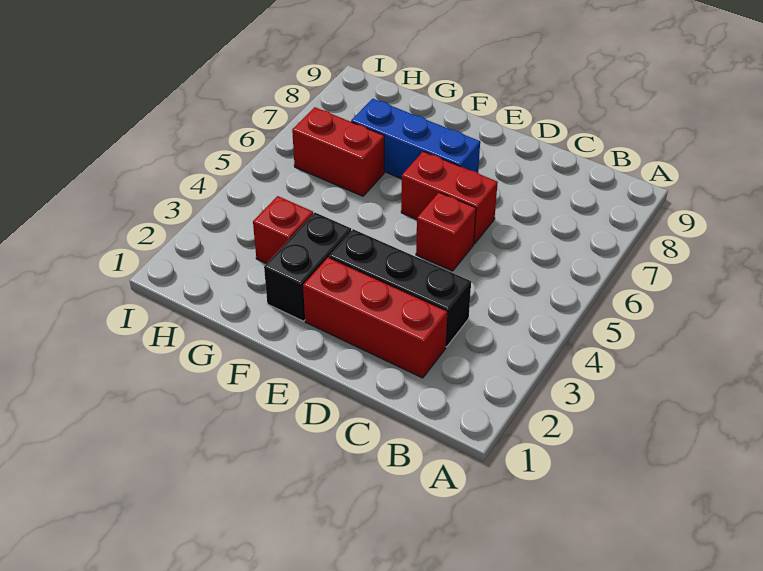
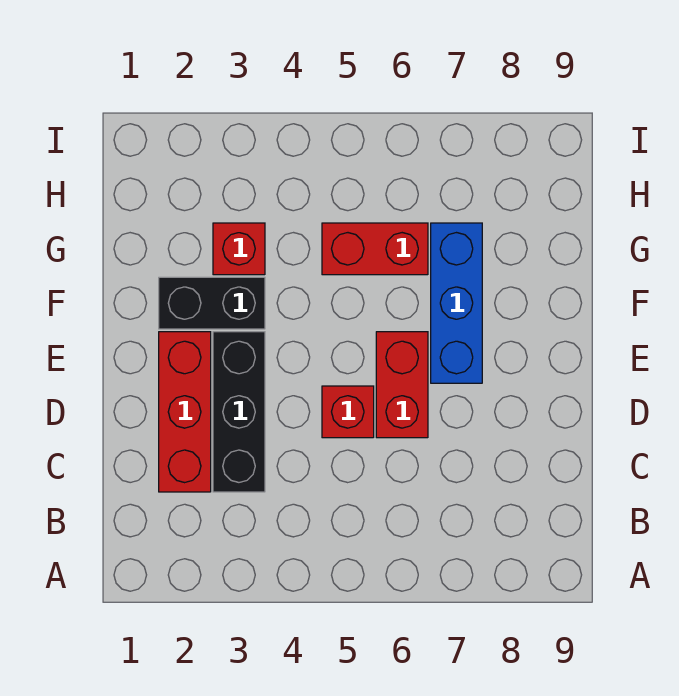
red brick G6:H6 level 1 -> red brick G5:G6 level 1

